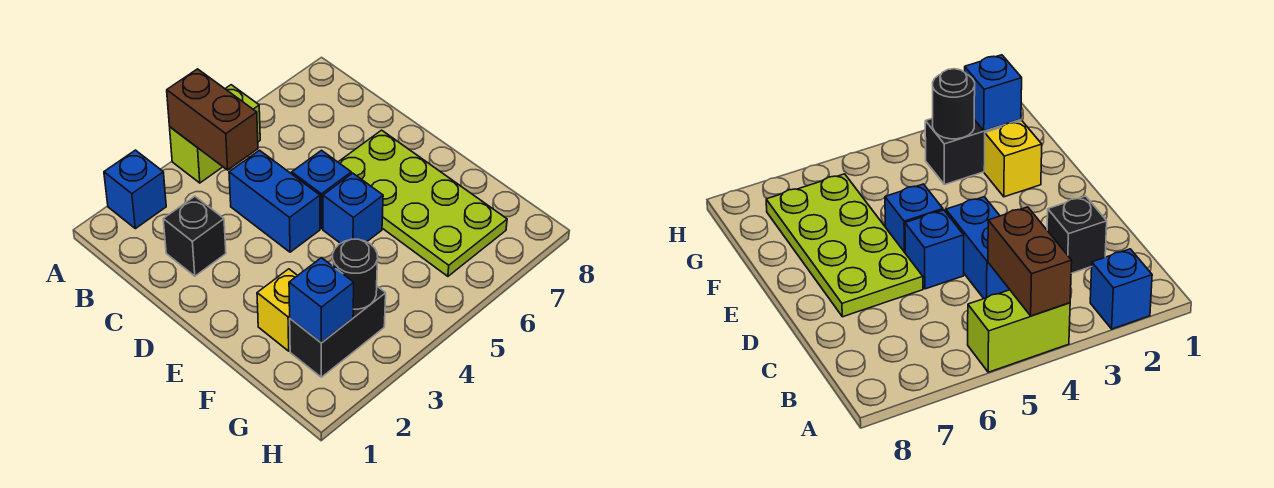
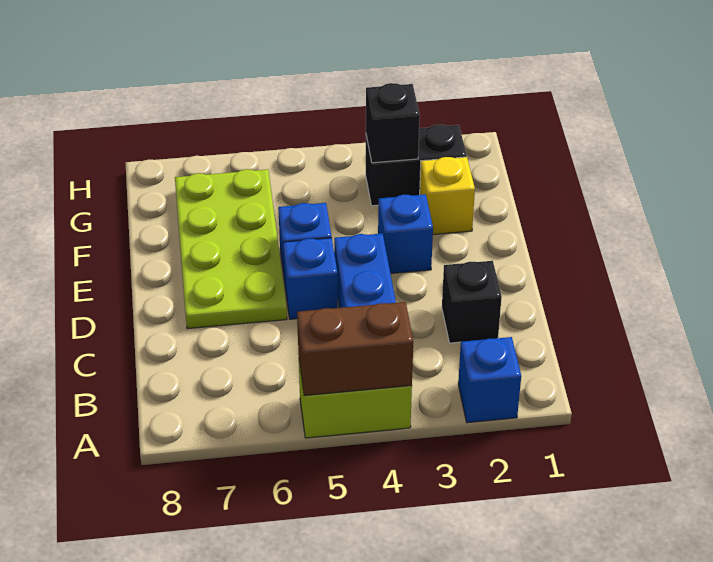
brown brick A4:B4 level 2 -> brown brick A4:A5 level 2
blue brick G2 level 2 -> blue brick E3 level 1
black round brick G3 level 2 -> black brick G3 level 2

